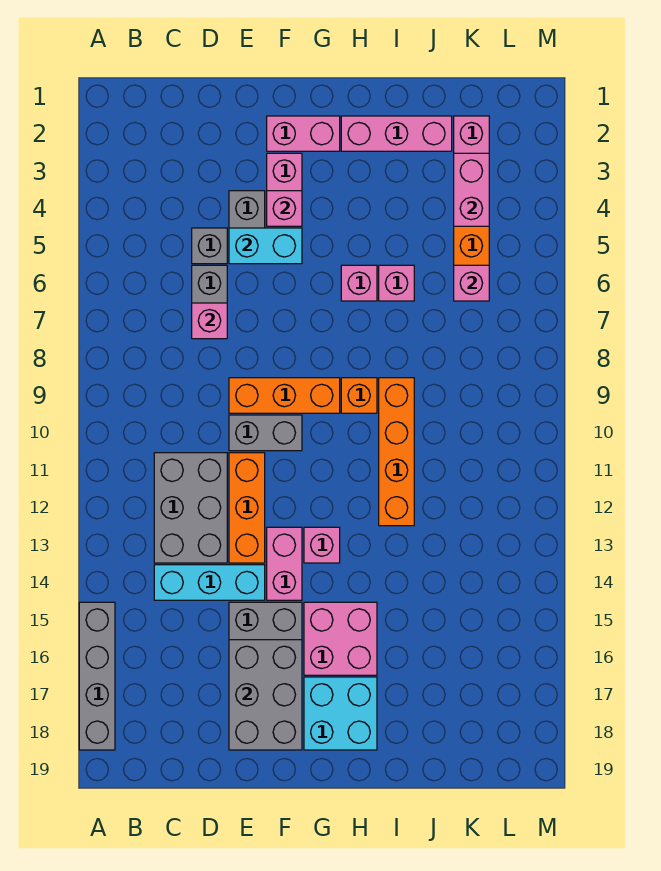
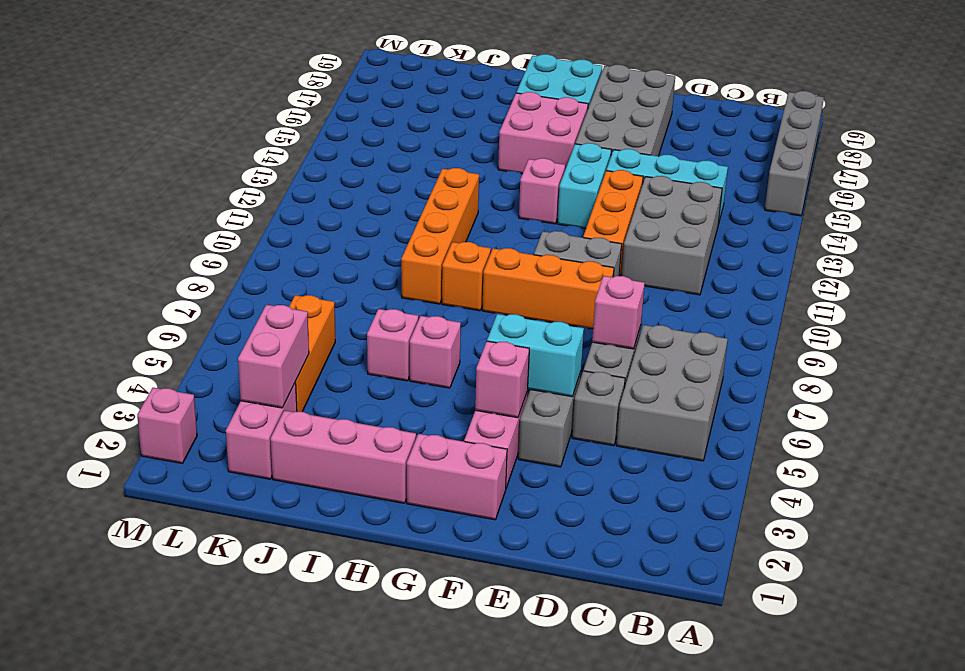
grey brick E16:F18 level 2 -> grey brick B5:C7 level 1
pink brick F13:F14 level 1 -> cyan brick F13:F14 level 1
pink brick K6 level 2 -> pink brick M2 level 1

